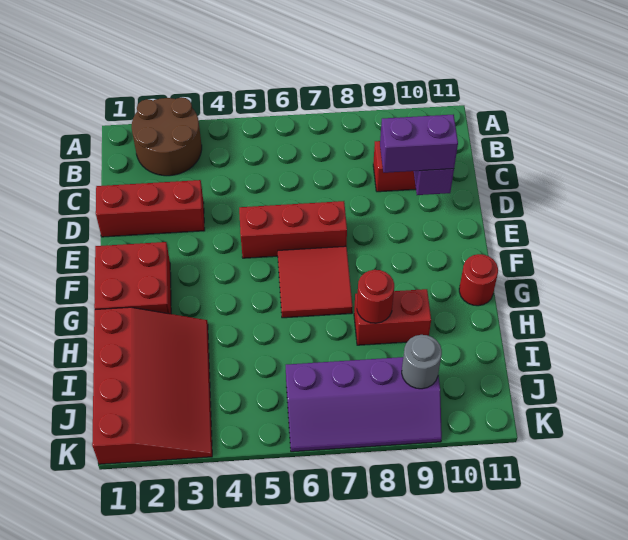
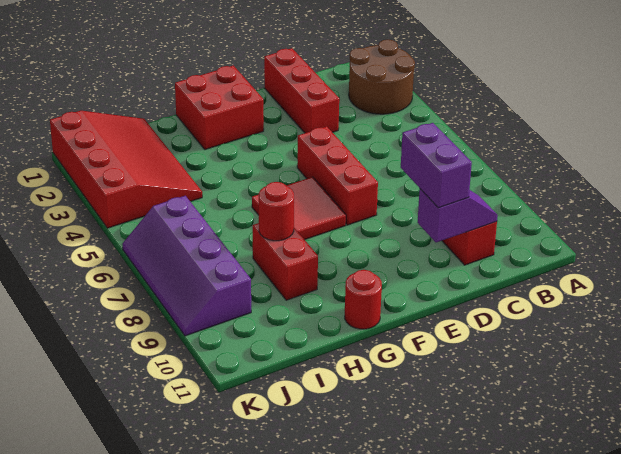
red slope H1:K3 level 1 top 1 -> red slope I1:K4 level 1 top K
grey round brick J9 level 2 -> none

